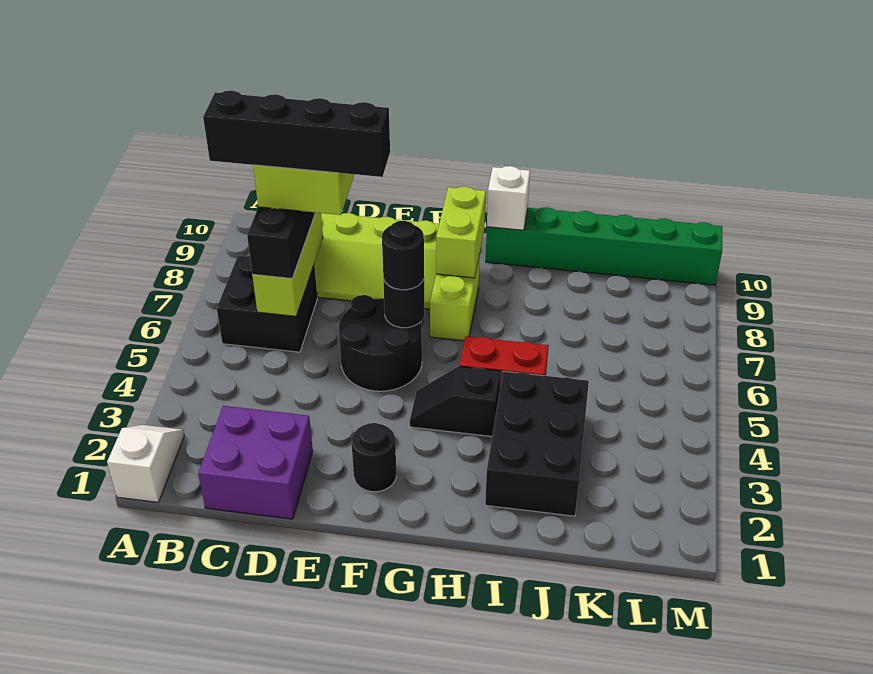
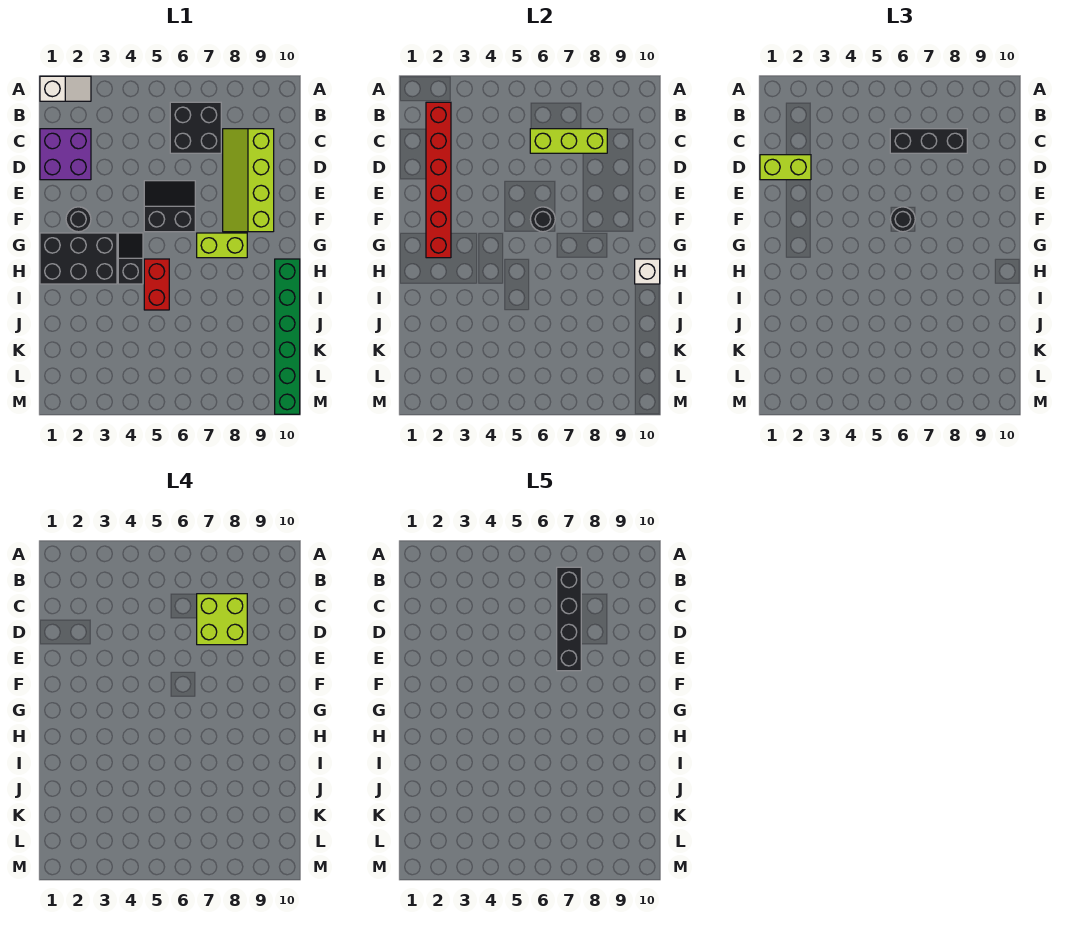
none -> red brick B2:G2 level 2
black round brick E5:F6 level 1 -> black slope E5:F6 level 1 top F
lime brick G8:G9 level 2 -> lime brick D1:D2 level 3
black brick I2:J4 level 1 -> black brick G1:H3 level 1

